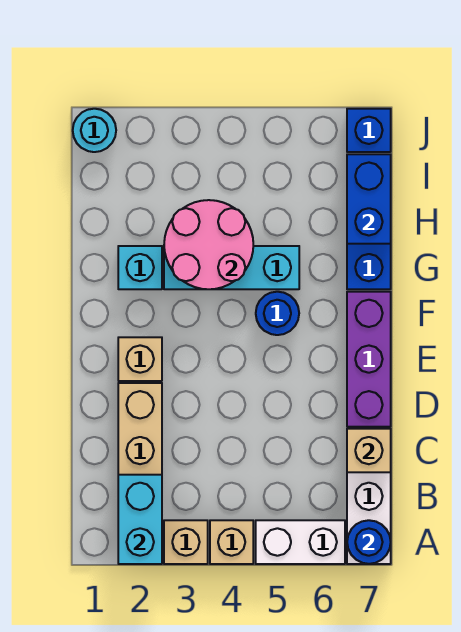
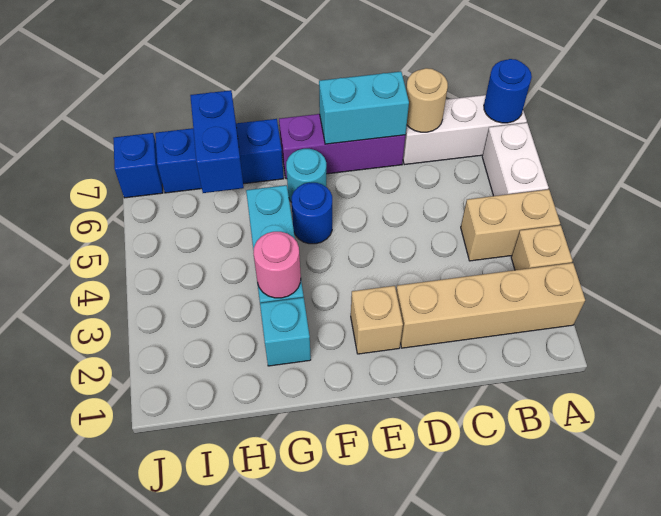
cyan brick A2:B2 level 2 -> cyan brick D7:E7 level 2
tan brick A4 level 1 -> tan brick A4:B4 level 1
tan brick C7 level 2 -> tan round brick C7 level 2
pink round brick G3:H4 level 2 -> pink round brick G3 level 2
blue brick H7:I7 level 2 -> blue brick H6:H7 level 2
cyan round brick J1 level 1 -> cyan round brick F6 level 1

